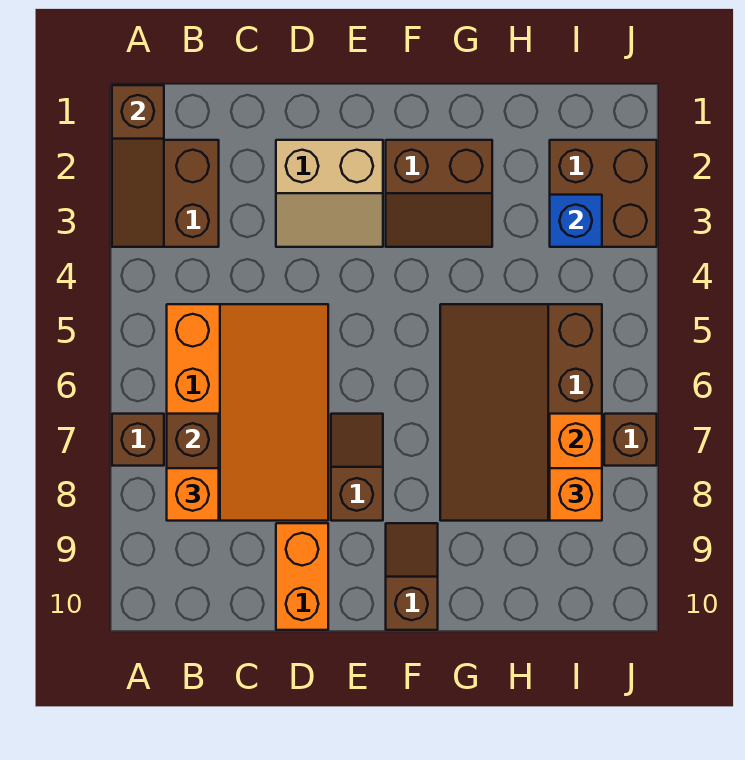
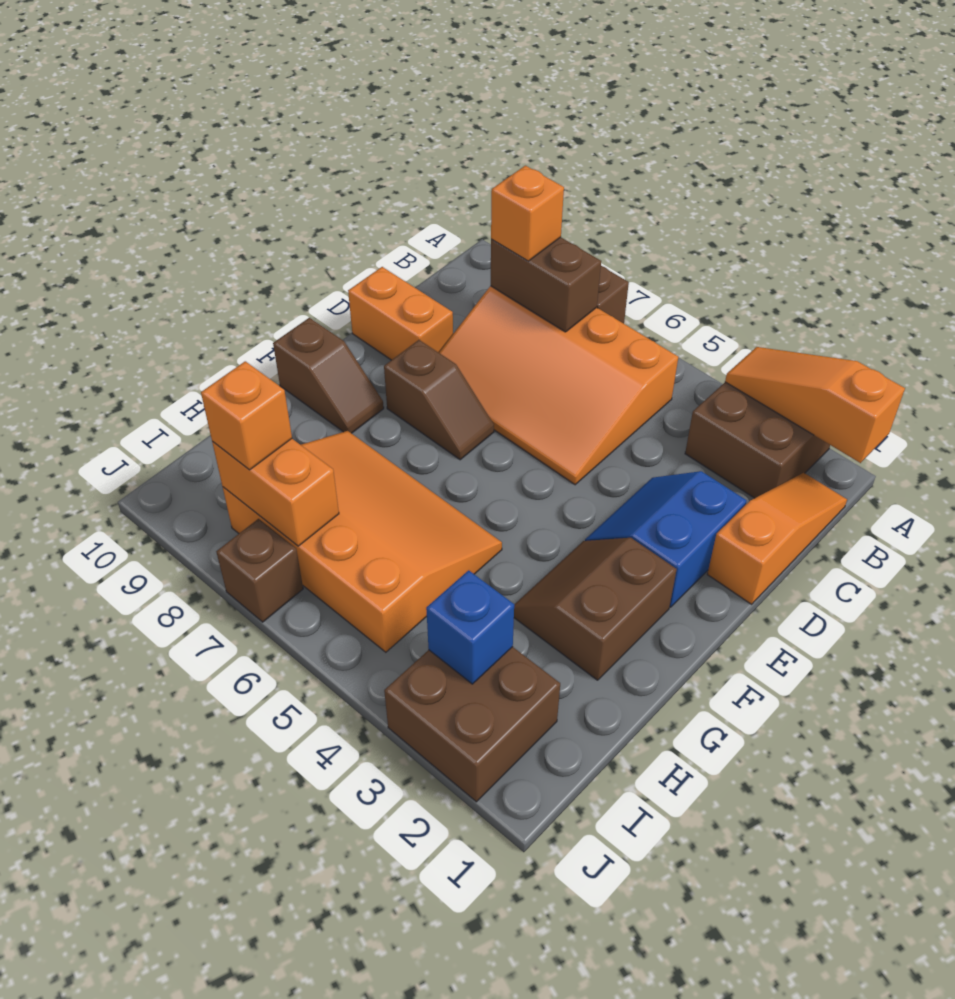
brown slope A1:A3 level 2 top 1 -> orange slope A1:A3 level 2 top 1
none -> orange slope B1:D1 level 1 top D
tan slope D2:E3 level 1 top 2 -> blue slope D2:E3 level 1 top 2
brown slope G5:I8 level 1 top I -> orange slope G5:I8 level 1 top I

